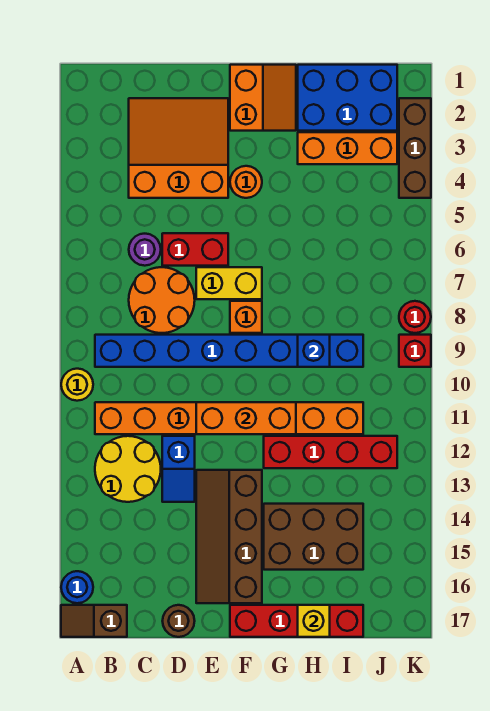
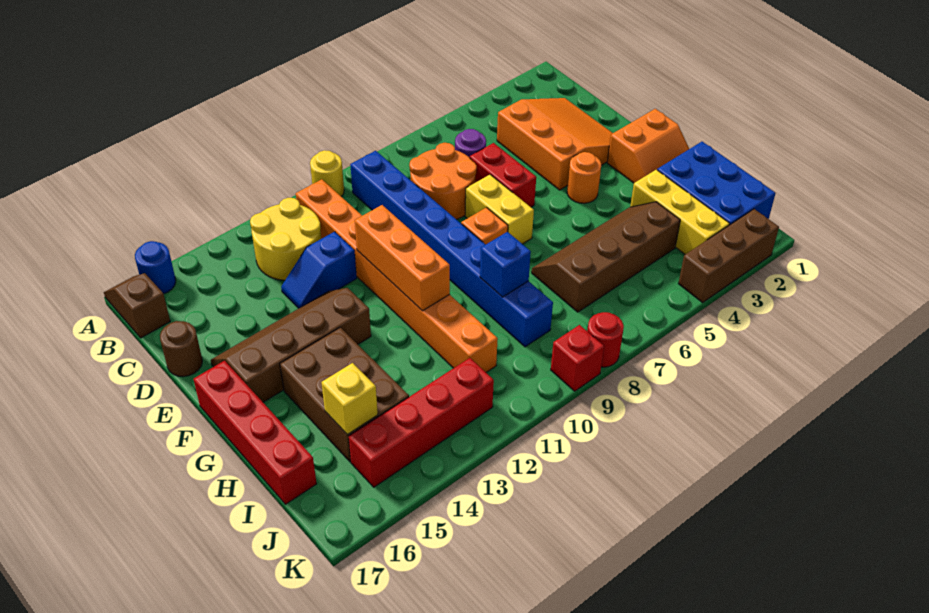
red brick G12:J12 level 1 -> red brick J12:J15 level 1
orange brick H3:J3 level 1 -> yellow brick H3:J3 level 1
none -> brown slope H4:I7 level 1 top I
yellow brick H17 level 2 -> yellow brick I15 level 2

